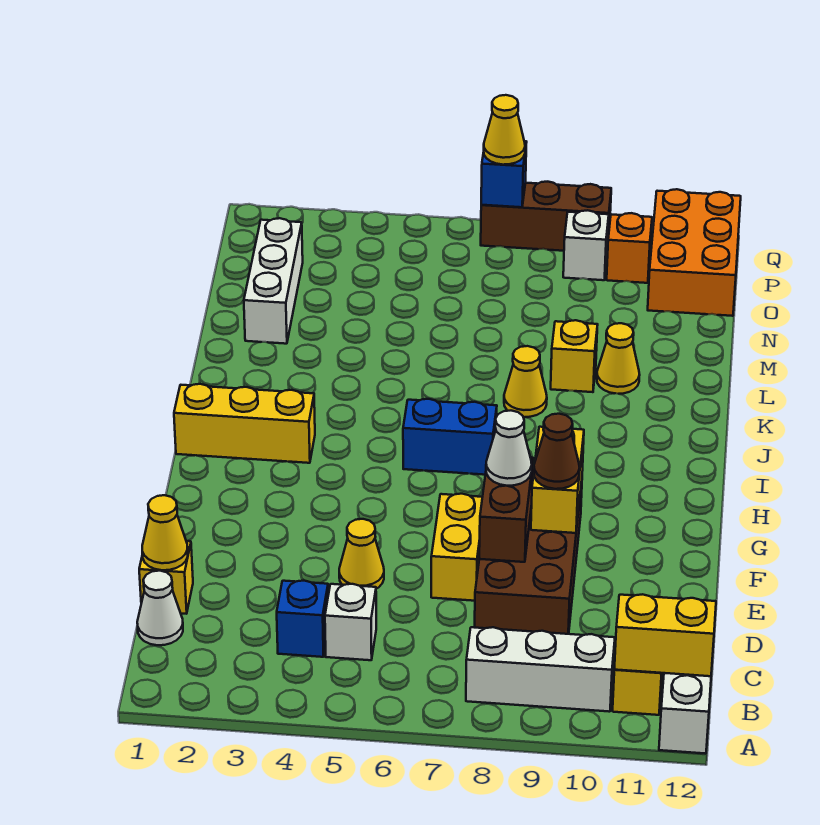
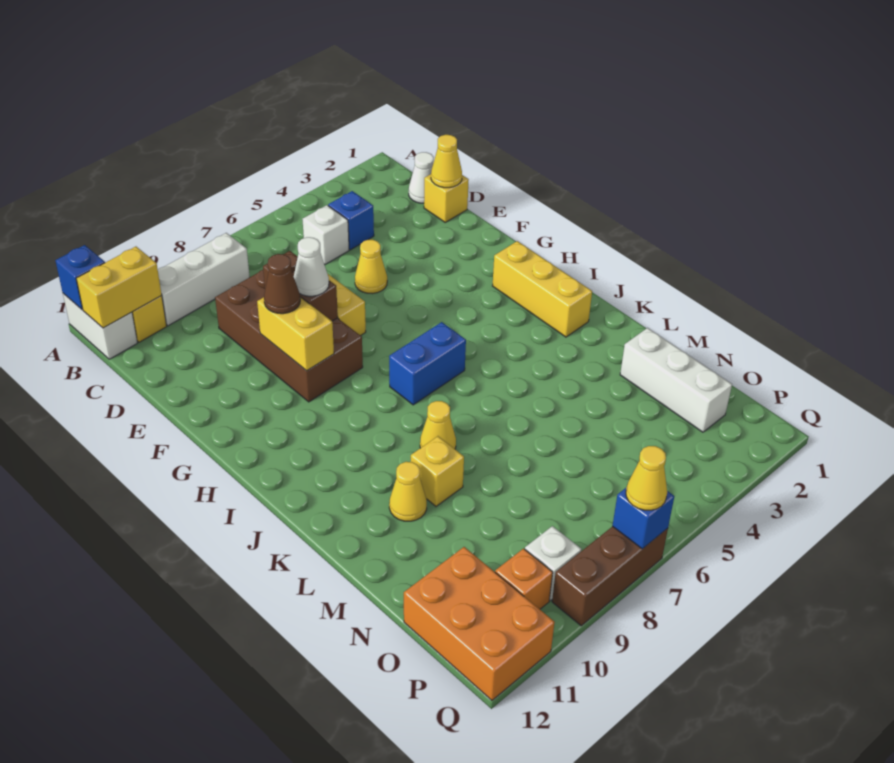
none -> blue brick A12 level 2
yellow brick I1:I3 level 1 -> yellow brick H2:J2 level 1

